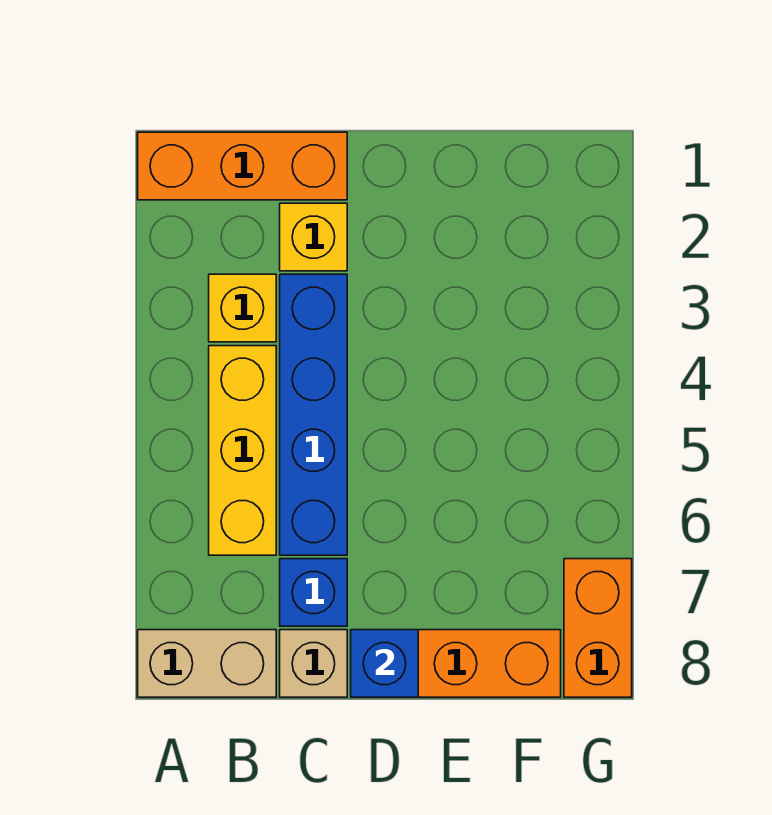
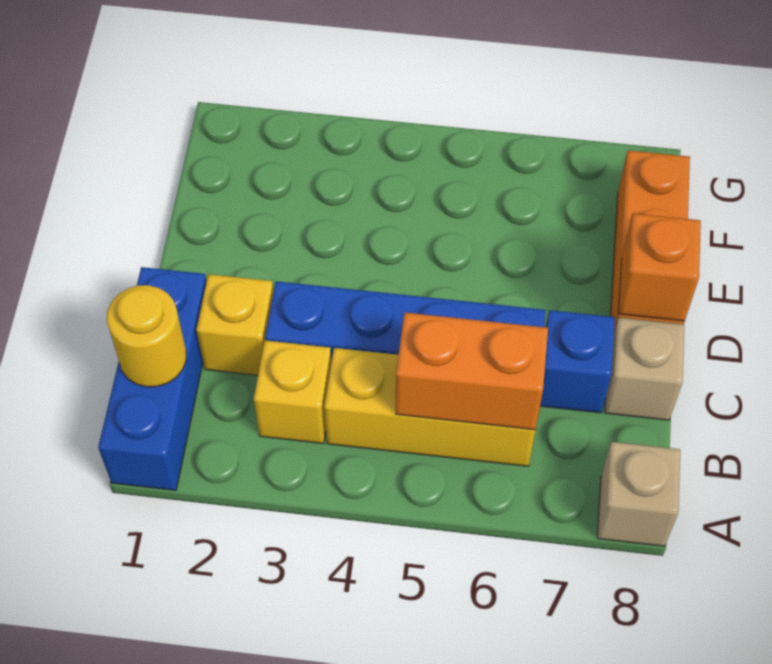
orange brick A1:C1 level 1 -> blue brick A1:C1 level 1
tan brick A8:B8 level 1 -> tan brick A8 level 1
none -> yellow round brick B1 level 2
blue brick D8 level 2 -> orange brick D8 level 2
orange brick G7:G8 level 1 -> orange brick B5:B6 level 2

